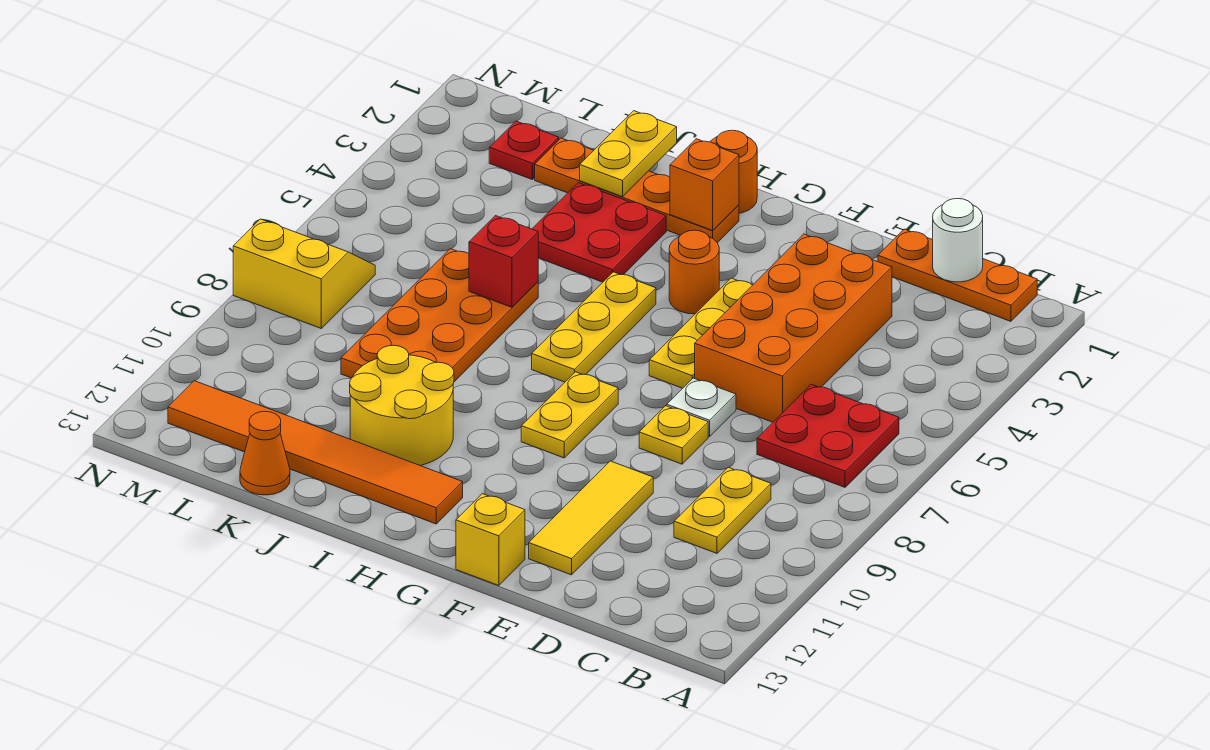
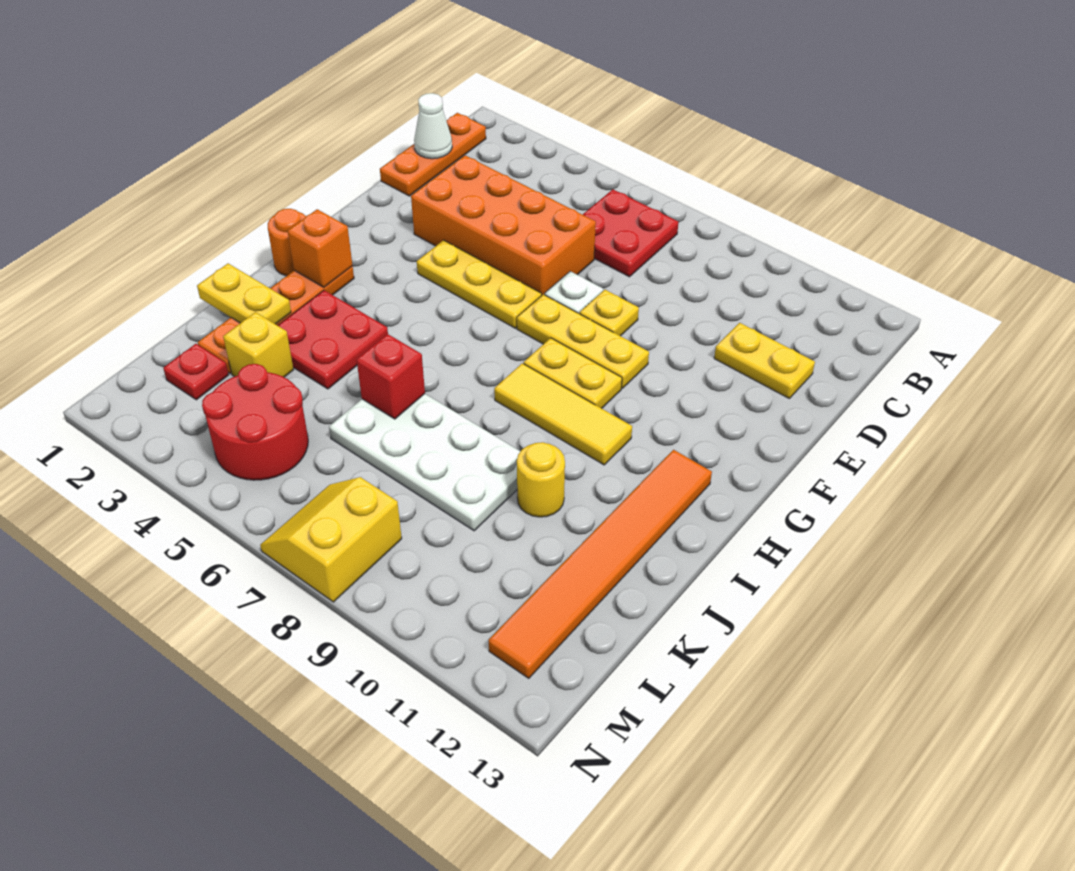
white round brick C1 level 2 -> white cone C1 level 2
yellow plate C9:C10 level 1 -> yellow plate D11:D12 level 1
yellow tile E10:E12 level 1 -> yellow tile H8:H10 level 1
yellow brick F13 level 1 -> yellow brick K3 level 1
orange round brick G4 level 1 -> none
yellow plate H5:H7 level 1 -> yellow plate F7:F9 level 1
yellow round brick I10:J11 level 1 -> yellow round brick J10 level 1
orange plate J6:K9 level 1 -> white plate J6:K9 level 1
orange cone K13 level 1 -> none
none -> red round brick L4:M5 level 1

